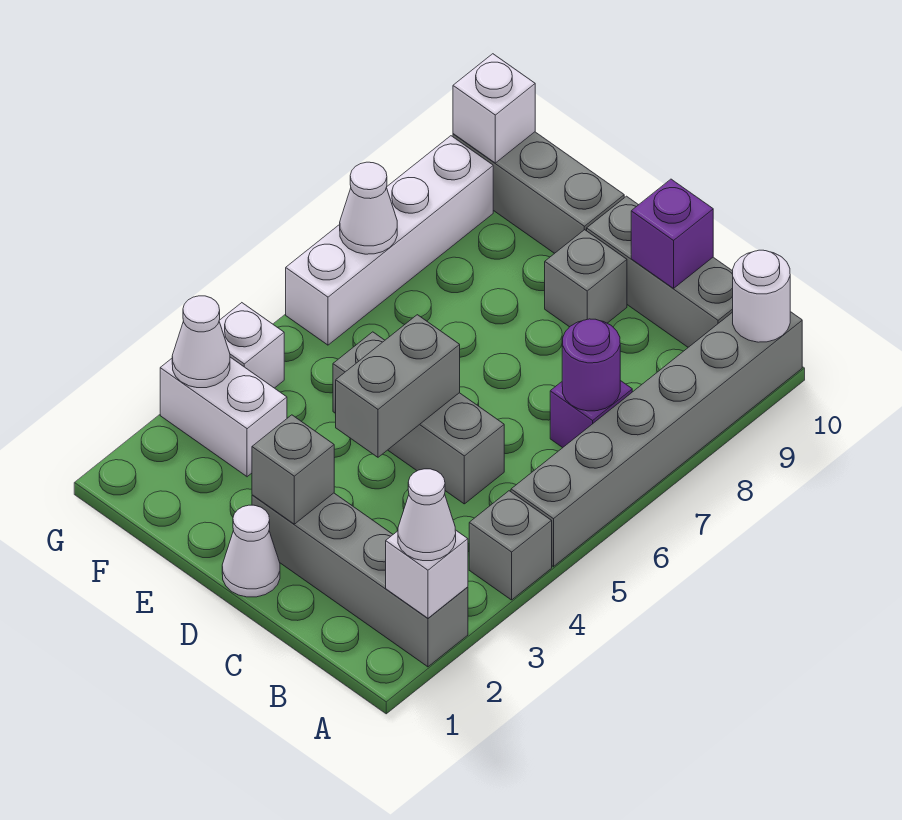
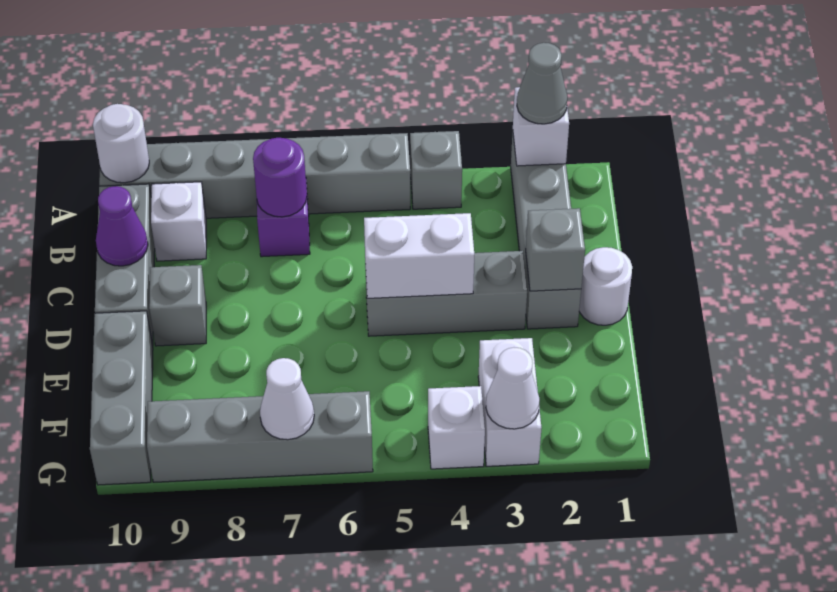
white cone A2 level 3 -> grey cone A2 level 3
grey brick C5:E5 level 1 -> grey brick D3:D5 level 1
purple brick C10 level 2 -> purple cone C10 level 2
white cone D1 level 1 -> white round brick D1 level 1
grey brick D4:D5 level 2 -> white brick D4:D5 level 2
white brick G6:G9 level 1 -> grey brick G6:G9 level 1
white brick G10 level 2 -> white brick B9 level 1

